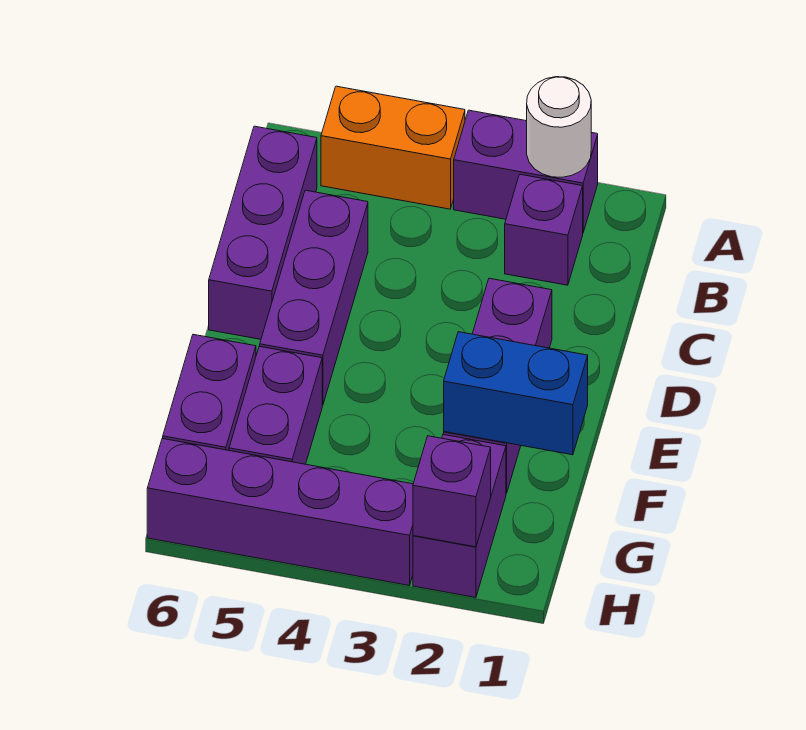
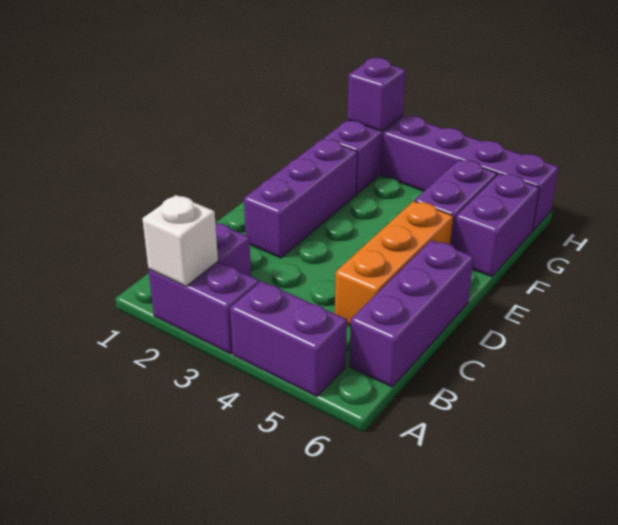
white round brick A2 level 2 -> white brick A2 level 2
orange brick A4:A5 level 1 -> purple brick A4:A5 level 1
purple brick C5:E5 level 1 -> orange brick C5:E5 level 1
blue brick F1:F2 level 2 -> none

